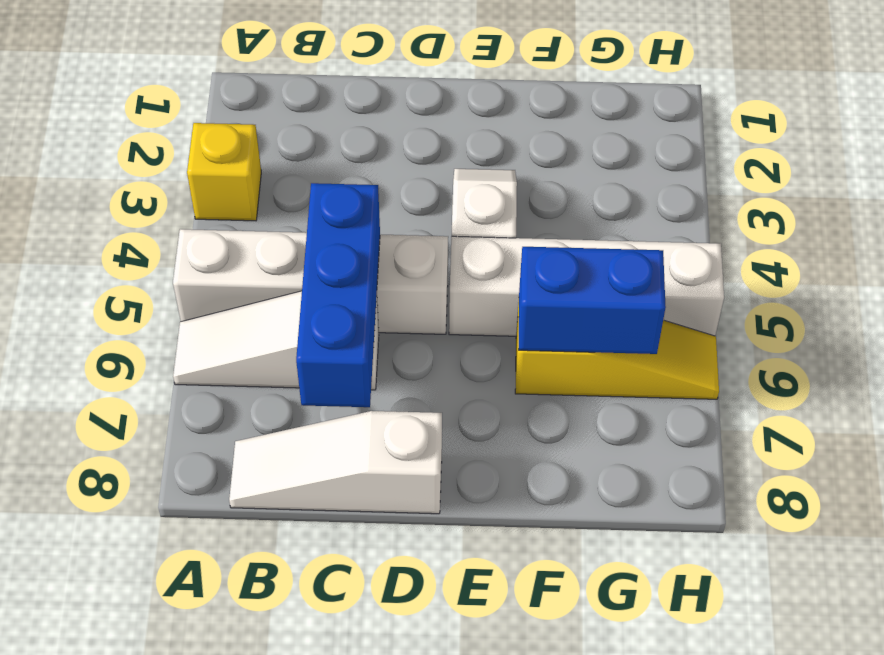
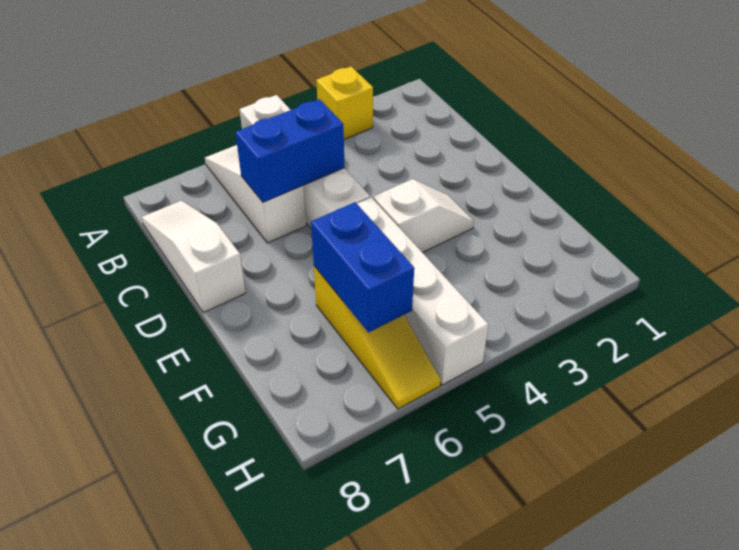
blue brick C5:C7 level 2 -> blue brick C5:C6 level 2

